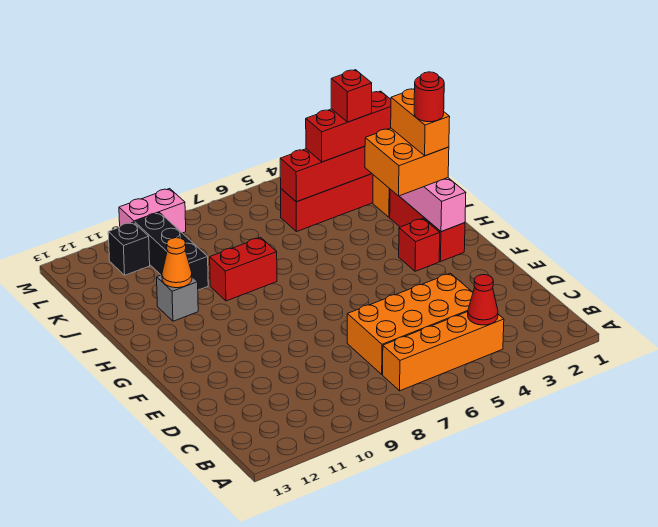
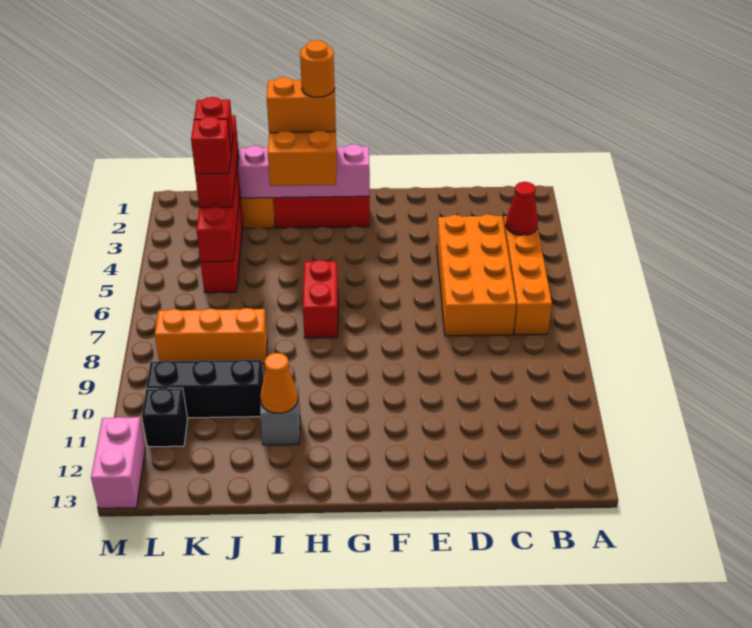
red brick G3 level 1 -> red brick K4 level 4
red round brick H2 level 5 -> orange round brick H2 level 5
red brick I8:I9 level 1 -> red brick H6:H7 level 1
none -> orange brick J8:L8 level 1
pink brick M9:M10 level 1 -> pink brick M12:M13 level 1

